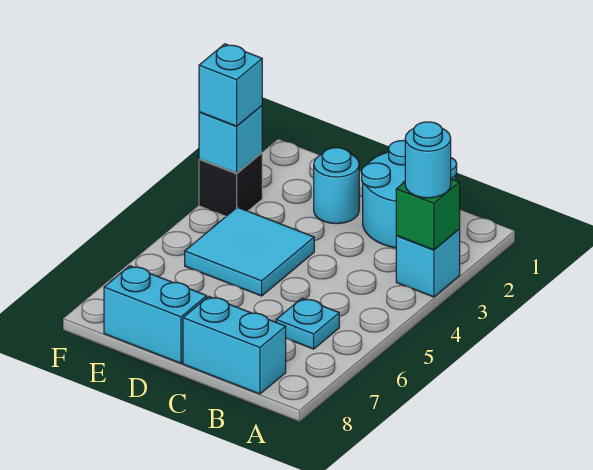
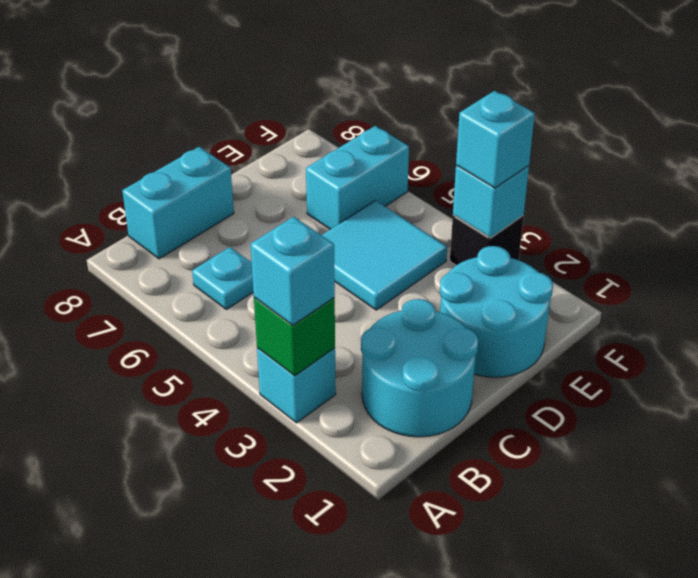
cyan round brick A3 level 3 -> cyan brick A3 level 3
cyan round brick D2 level 1 -> cyan round brick D1:E2 level 1
cyan brick D8:E8 level 1 -> cyan brick E6:F6 level 1

